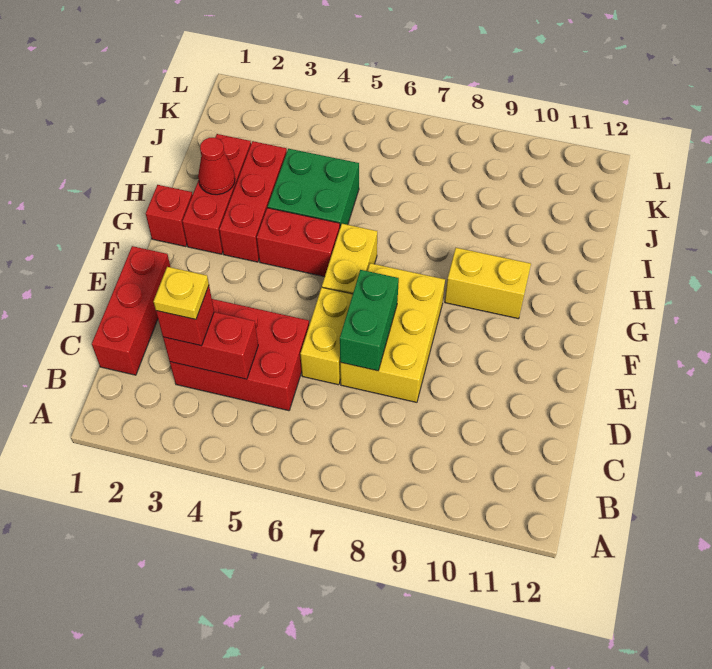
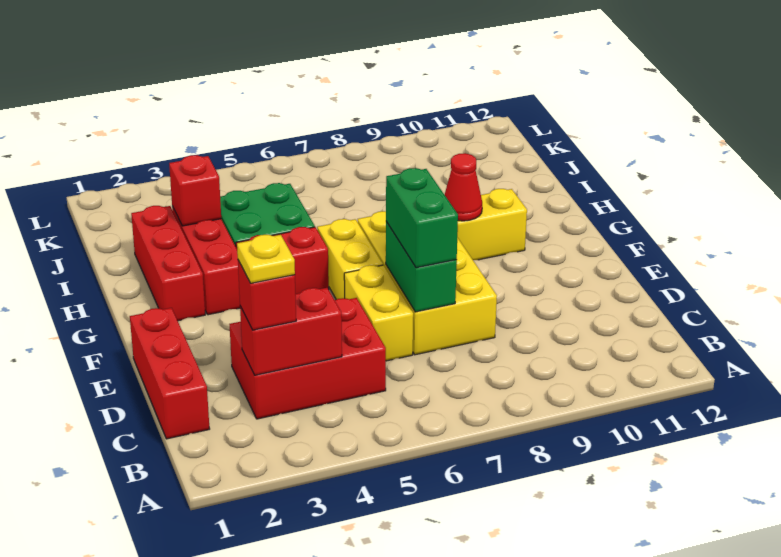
yellow brick D7:F8 level 1 -> yellow brick D7:G8 level 1
none -> green brick D7:E7 level 3
red brick G1 level 1 -> red brick I3 level 2
red cone H2 level 2 -> red cone G9 level 2

